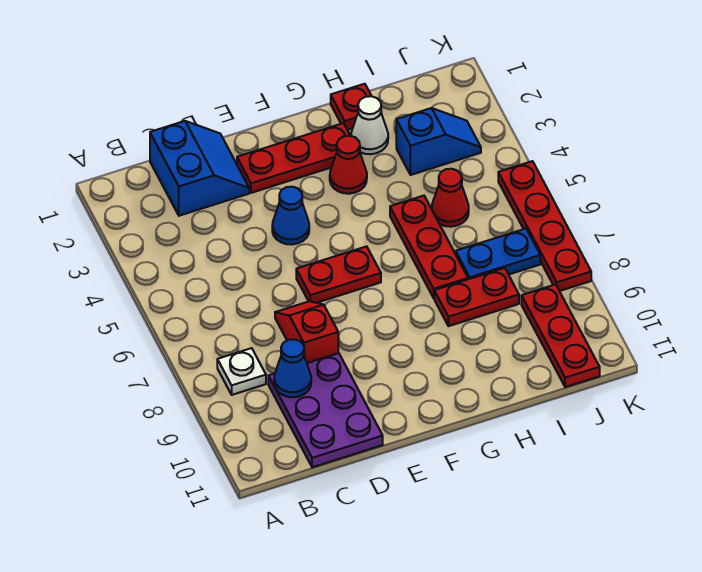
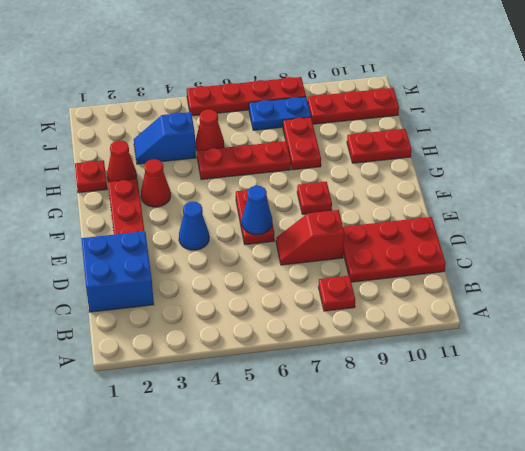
white plate B8 level 1 -> red plate B8 level 1
blue slope C1:D2 level 1 top C -> blue brick C1:D2 level 1
purple plate C9:D11 level 1 -> red plate C9:D11 level 1
blue cone C9 level 2 -> blue cone E6 level 2
none -> red plate F8 level 1
white cone H2 level 1 -> red cone H2 level 1
none -> red plate H10:H11 level 1
blue slope I3:J3 level 1 top I -> blue slope I3:I4 level 1 top 4
blue plate I7:J7 level 1 -> blue plate J7:J8 level 1

